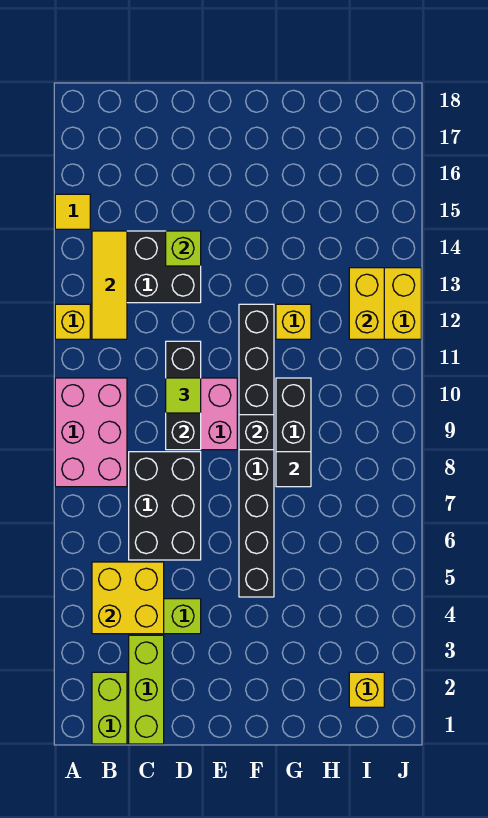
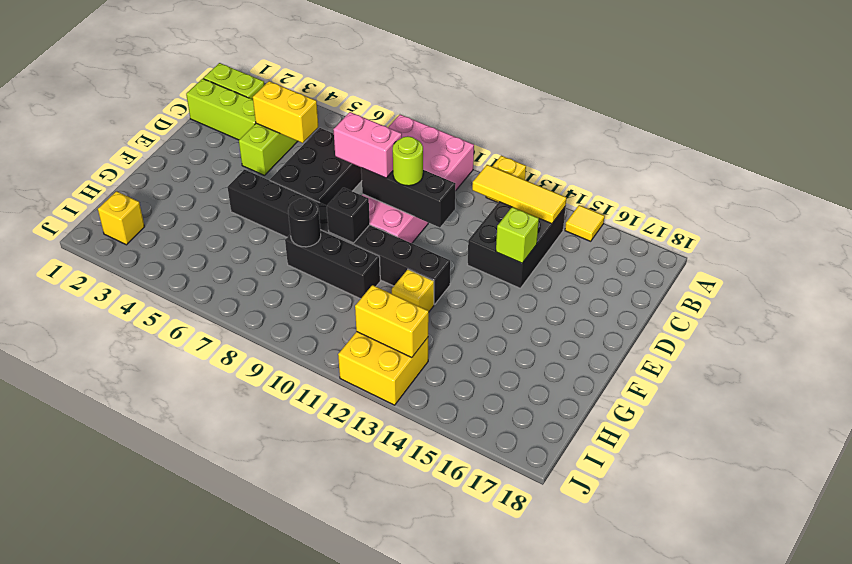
yellow brick B4:C5 level 2 -> yellow brick C4:C5 level 2
black brick C6:D8 level 1 -> black brick C6:E7 level 1
none -> pink brick D8:D9 level 3
lime tile D10 level 3 -> lime round brick D10 level 3
black tile G8 level 2 -> black round brick G8 level 2

